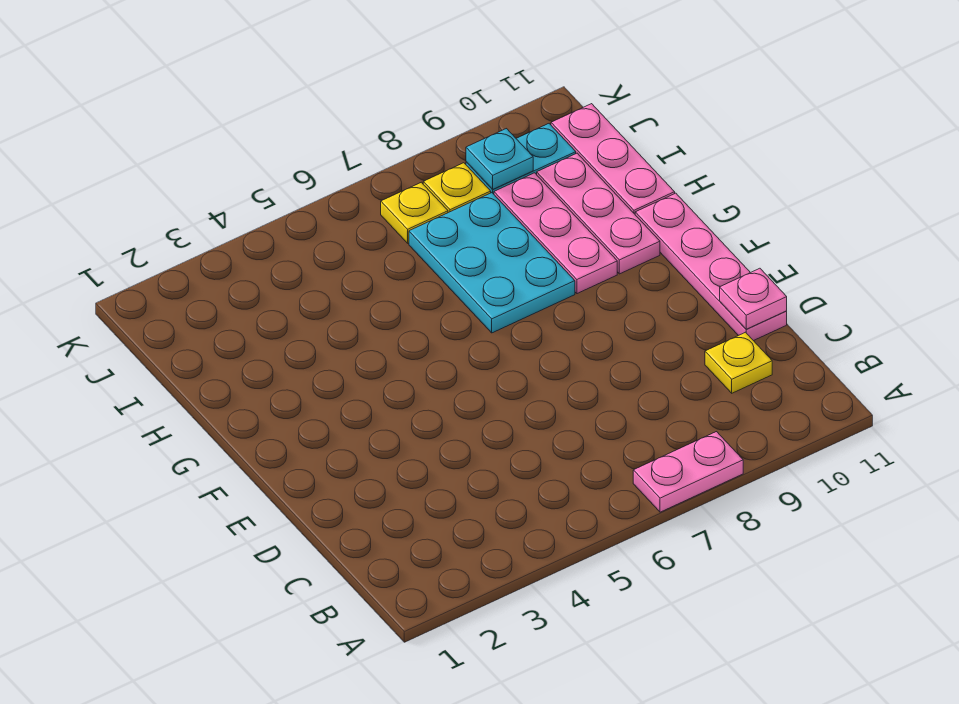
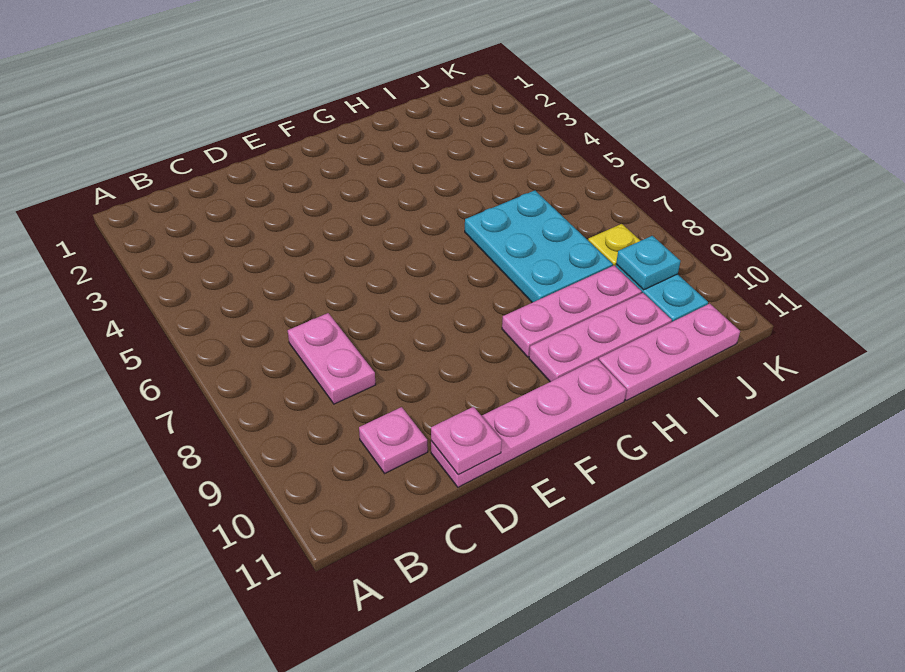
pink plate A7:A8 level 1 -> pink plate C7:C8 level 1
yellow plate C10 level 1 -> pink plate C10 level 1
cyan plate G7:I8 level 1 -> cyan plate H6:I8 level 1
yellow plate J7 level 1 -> none

